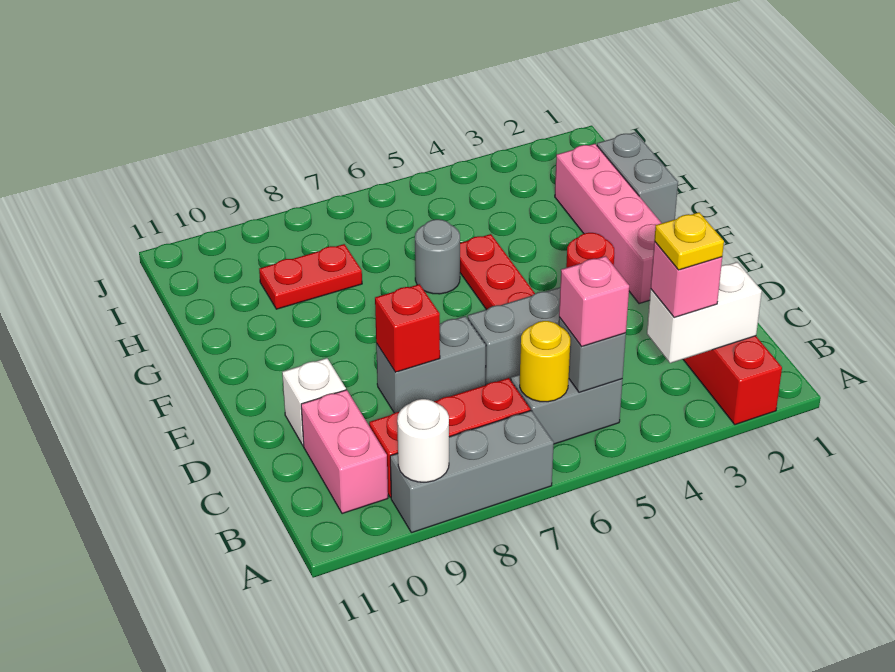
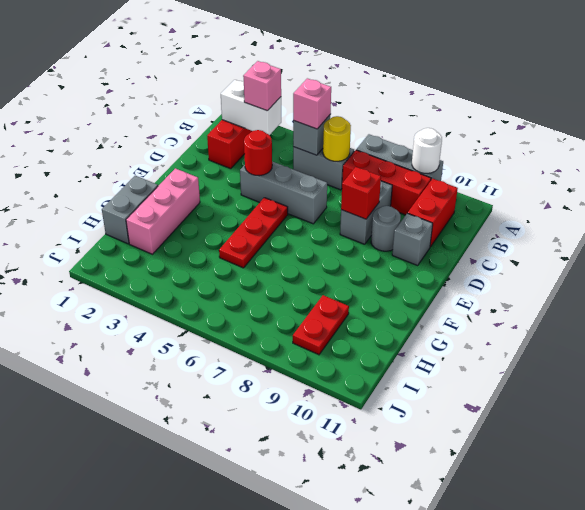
yellow plate B3 level 4 -> none
pink brick B10:C10 level 1 -> red brick B10:C10 level 1
grey brick D7:D8 level 1 -> grey brick C8:D8 level 1
white brick D10 level 1 -> grey brick D10 level 1
pink brick E2:H2 level 1 -> pink brick F2:H2 level 1
grey round brick G6 level 1 -> grey round brick D9 level 1
red plate H8:H9 level 1 -> red plate H9:I9 level 1

